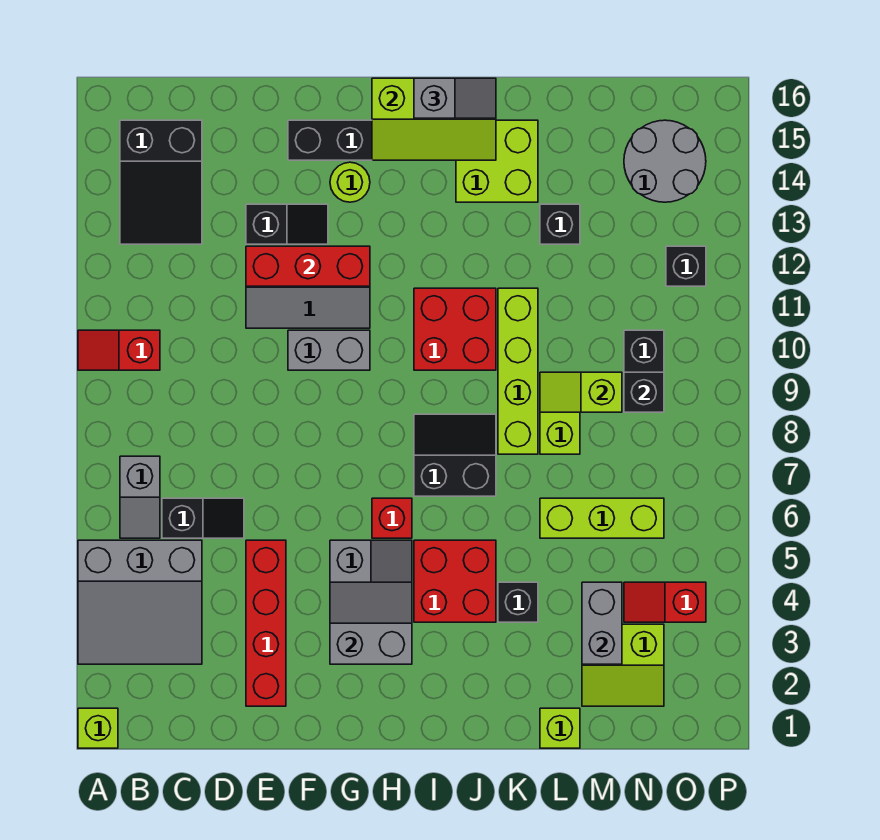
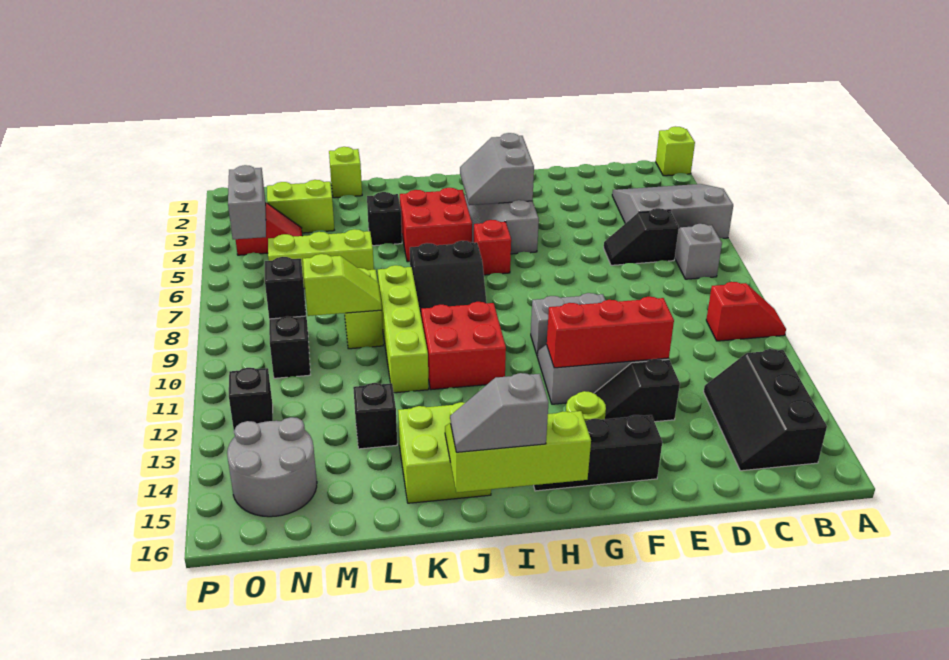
black slope B13:C15 level 1 top 15 -> black slope B13:C15 level 1 top B
red brick E2:E5 level 1 -> none
grey slope G3:H4 level 2 top 3 -> grey slope G3:H4 level 2 top G
grey brick M3:M4 level 2 -> grey brick O4:O5 level 2

